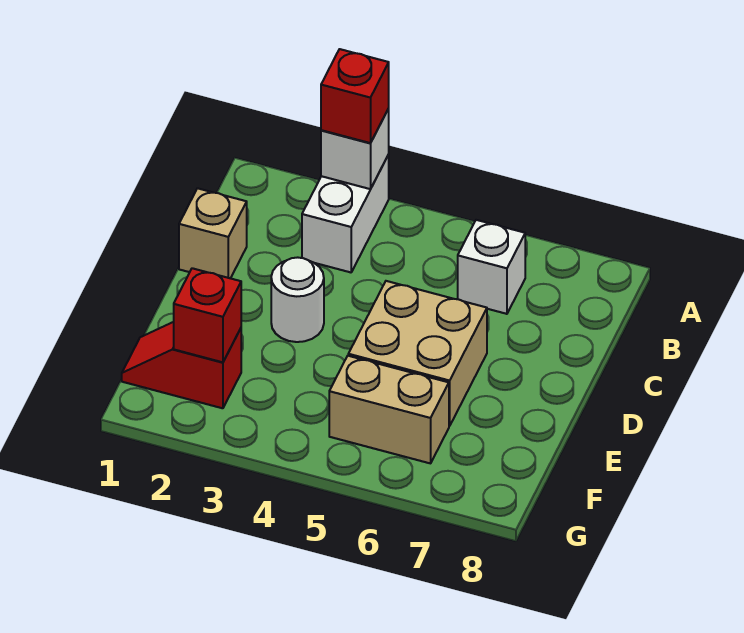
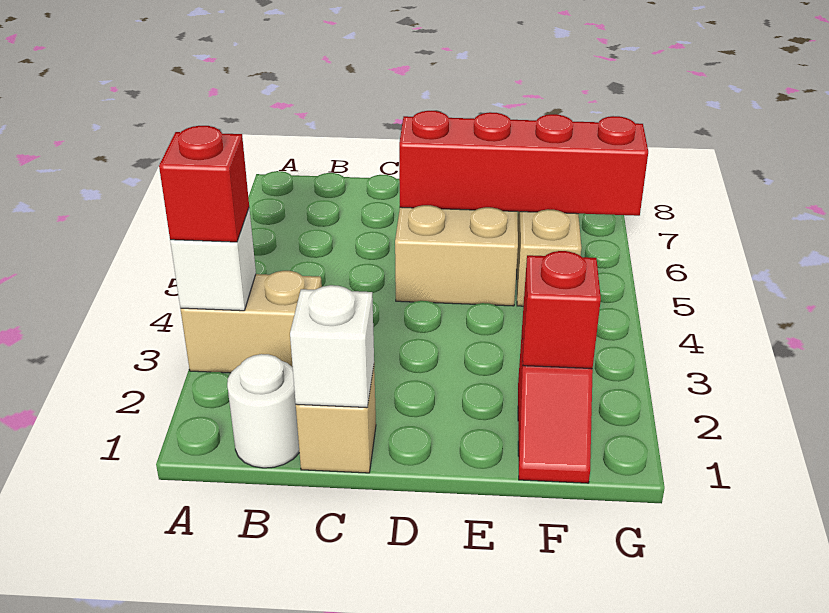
white brick A3:B3 level 1 -> tan brick A3:B3 level 1
white brick B6 level 1 -> white brick C1 level 2
white round brick D3 level 1 -> white round brick B1 level 1
none -> red brick D6:G6 level 2

